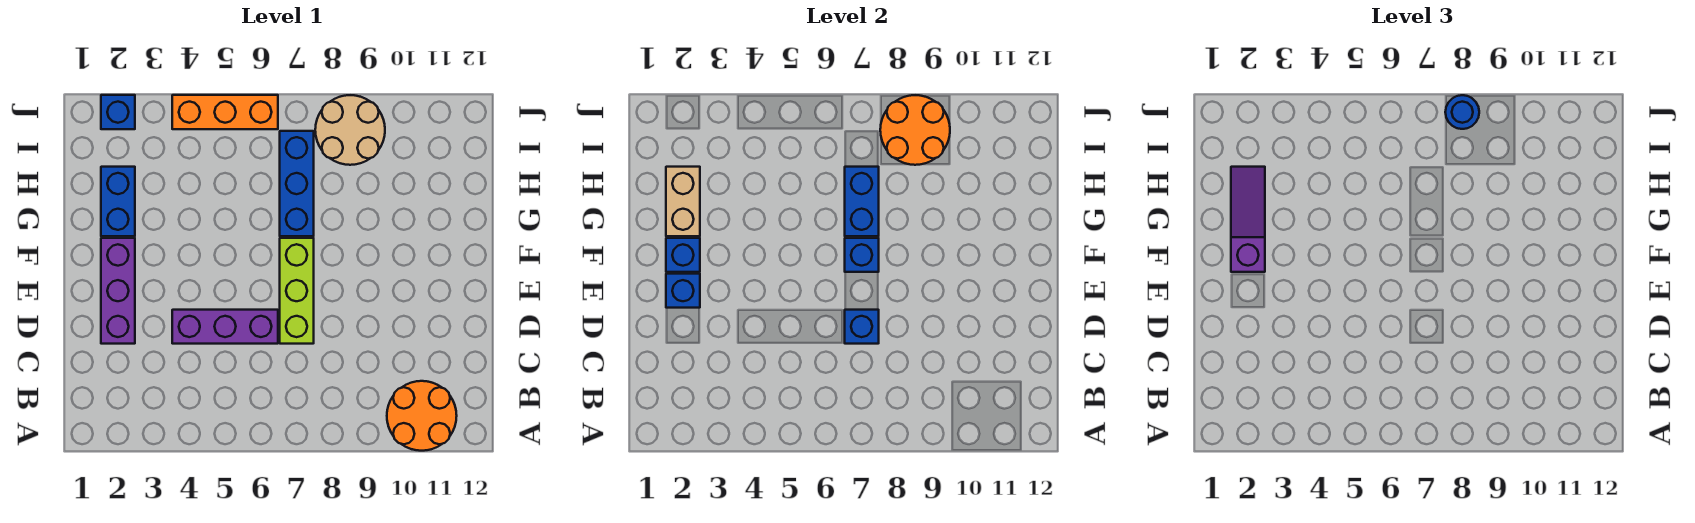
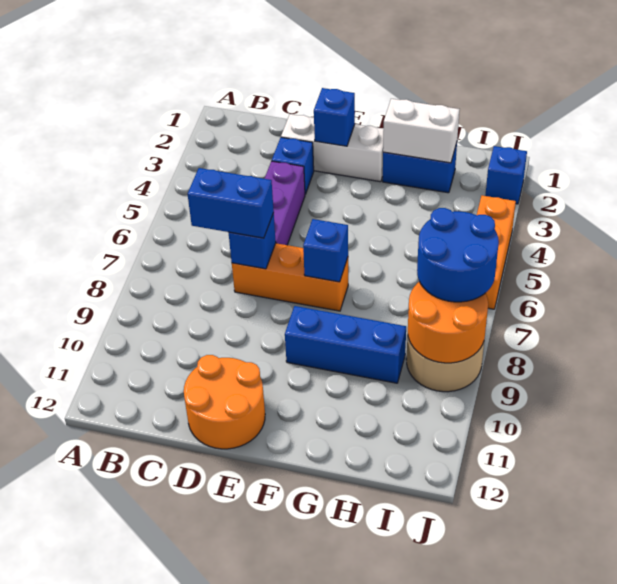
orange round brick A10:B11 level 1 -> orange round brick D11:E12 level 1
purple brick D2:F2 level 1 -> white brick D2:F2 level 1
lime brick D7:F7 level 1 -> orange brick D7:F7 level 1
blue brick F2 level 2 -> blue brick D3 level 1
purple slope F2:H2 level 3 top F -> none
tan brick G2:H2 level 2 -> white brick G2:H2 level 2
blue brick G7:I7 level 1 -> blue brick F9:H9 level 1
blue brick G7:H7 level 2 -> blue brick C7:D7 level 3
blue round brick J8 level 3 -> blue round brick I7:J8 level 3

